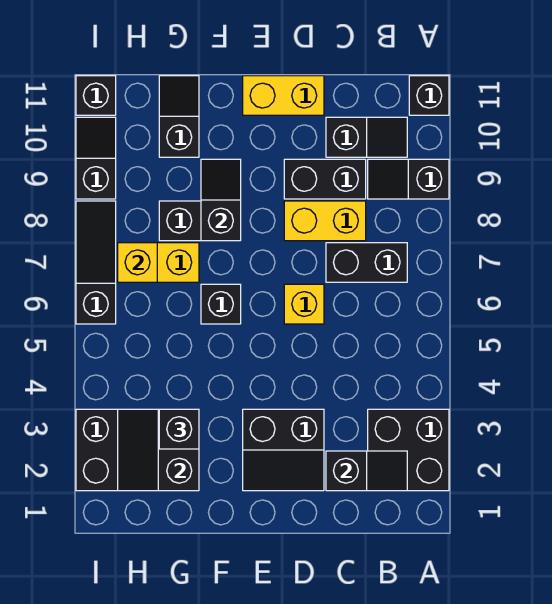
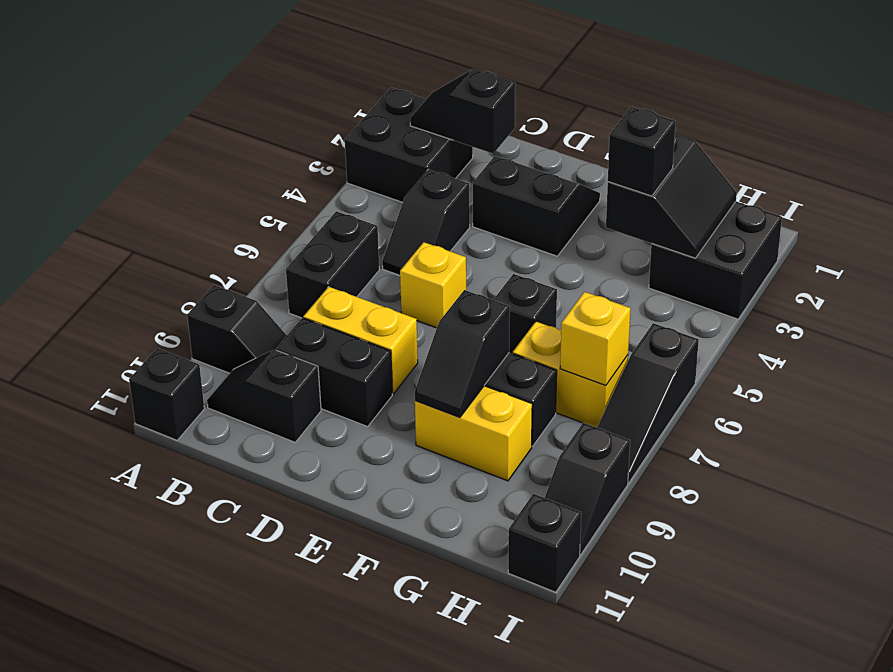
black brick B7:C7 level 1 -> black brick B6:B7 level 1
yellow brick D11:E11 level 1 -> yellow brick F9:G9 level 1
black slope G10:G11 level 1 top 10 -> black slope C4:C5 level 1 top 4

